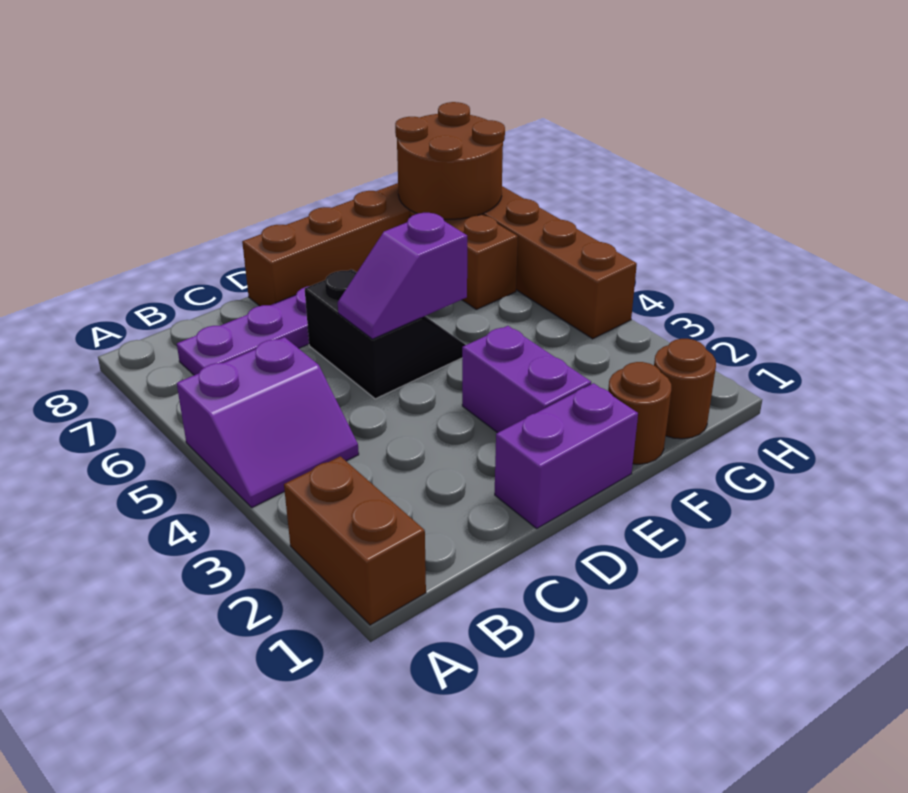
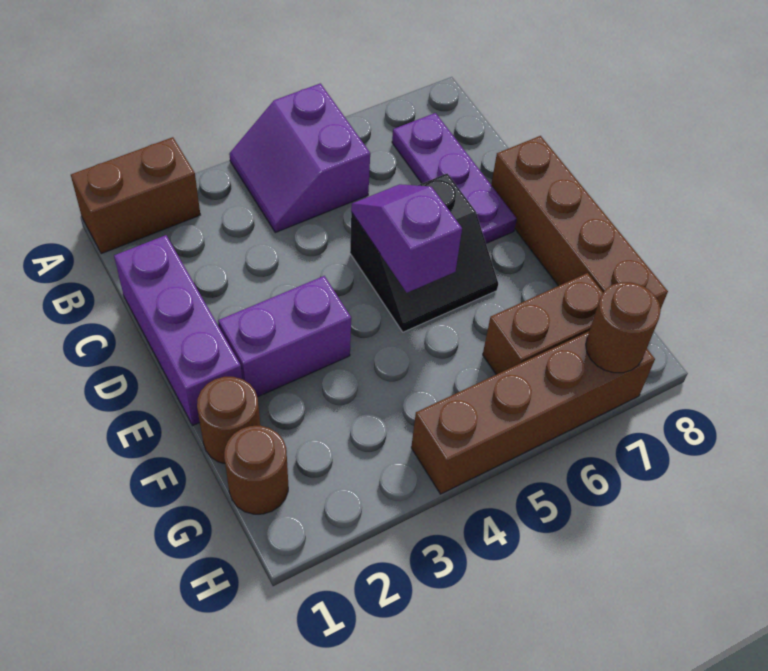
purple brick D1:E1 level 1 -> purple brick C1:E1 level 1
brown round brick G7:H8 level 2 -> brown round brick H7 level 2

